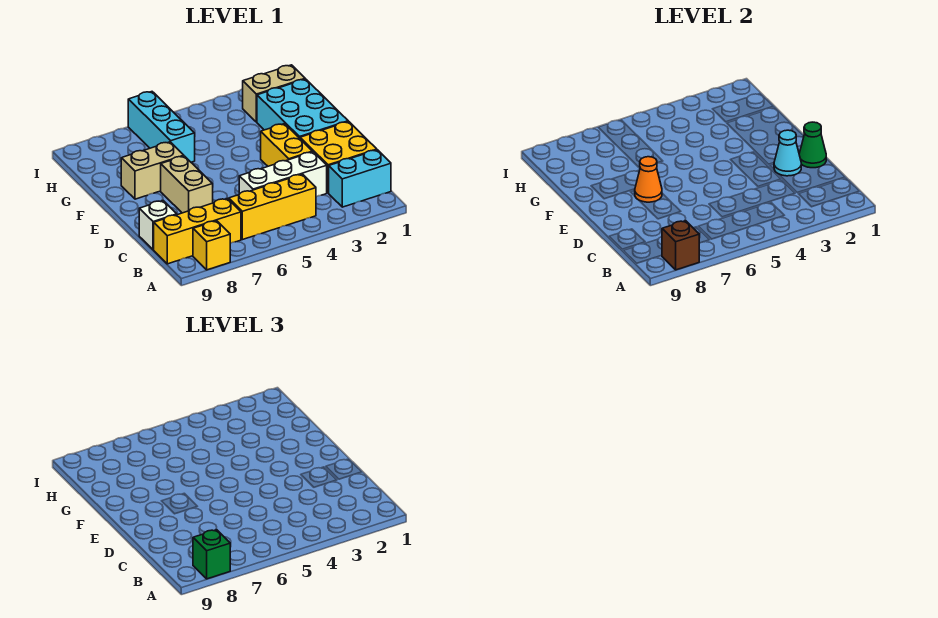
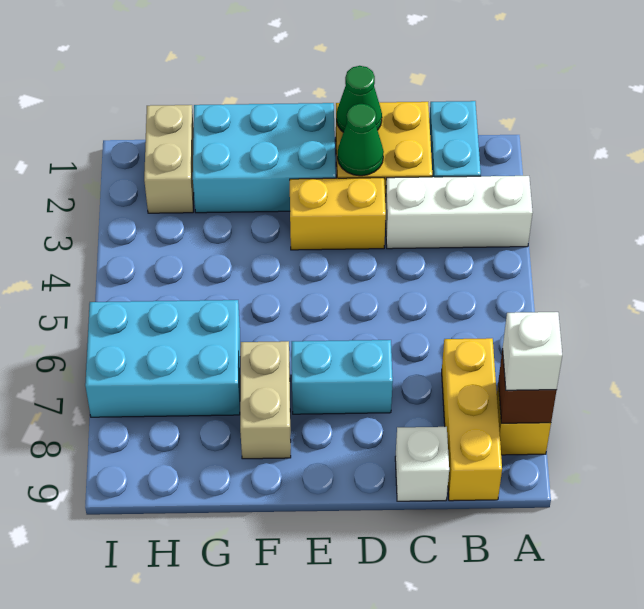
green brick A8 level 3 -> white brick A8 level 3
yellow brick B4:B6 level 1 -> none
white brick C3:C5 level 1 -> white brick A3:C3 level 1
cyan cone D2 level 2 -> green cone D2 level 2
tan brick D7:E7 level 1 -> cyan brick D7:E7 level 1
orange cone E7 level 2 -> none
cyan brick G6:I6 level 1 -> cyan brick G6:I7 level 1

